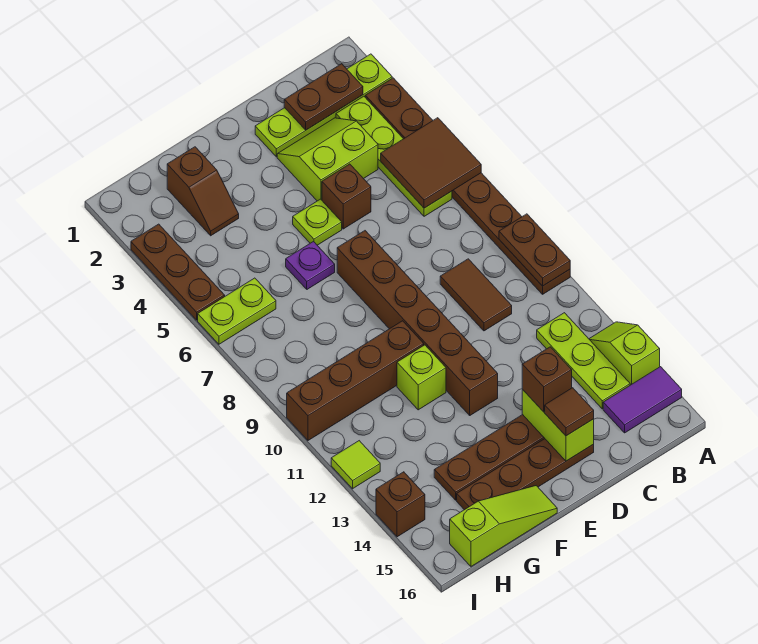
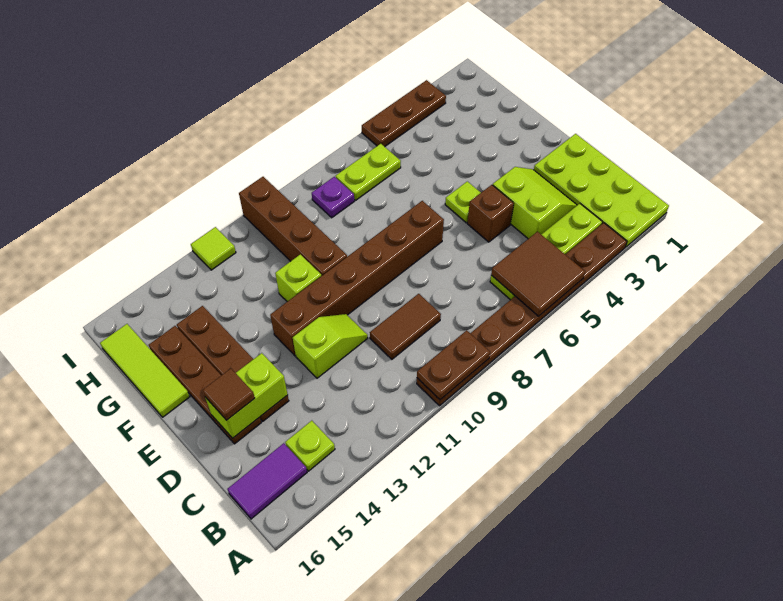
lime plate A2:D2 level 1 -> lime plate A1:D2 level 1
lime slope A13:A14 level 1 top 14 -> lime slope D11:D12 level 1 top 12
purple tile A15:B15 level 1 -> purple tile B15:B16 level 1
brown plate B2:C2 level 2 -> none
lime plate B12:B14 level 1 -> lime plate B14 level 1
brown brick D14 level 3 -> none
purple plate F6 level 1 -> purple plate H8 level 1
lime slope F16:H16 level 1 top H -> lime tile F16:H16 level 1
brown slope G2:G3 level 1 top 2 -> none
lime plate H6:I6 level 1 -> lime plate H6:H7 level 1
brown brick I14 level 1 -> none

